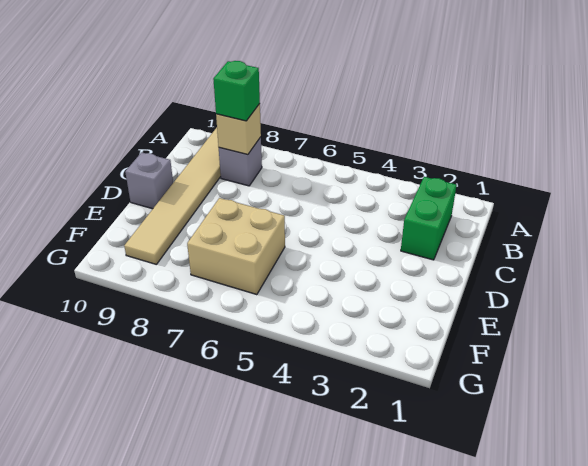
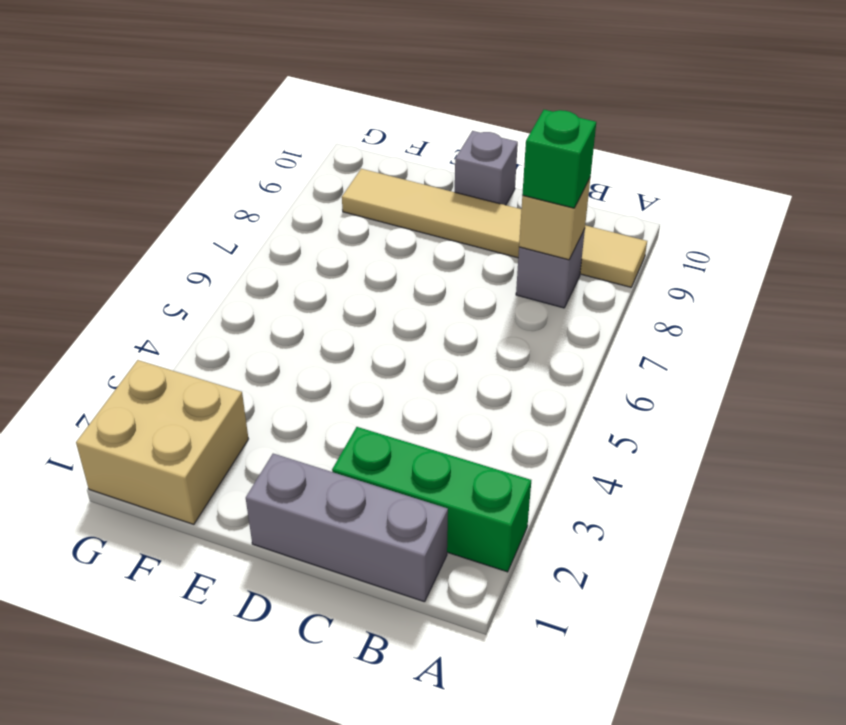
none -> grey brick B1:D1 level 1
green brick B2:C2 level 1 -> green brick A2:C2 level 1
tan brick E6:F7 level 1 -> tan brick F1:G2 level 1

